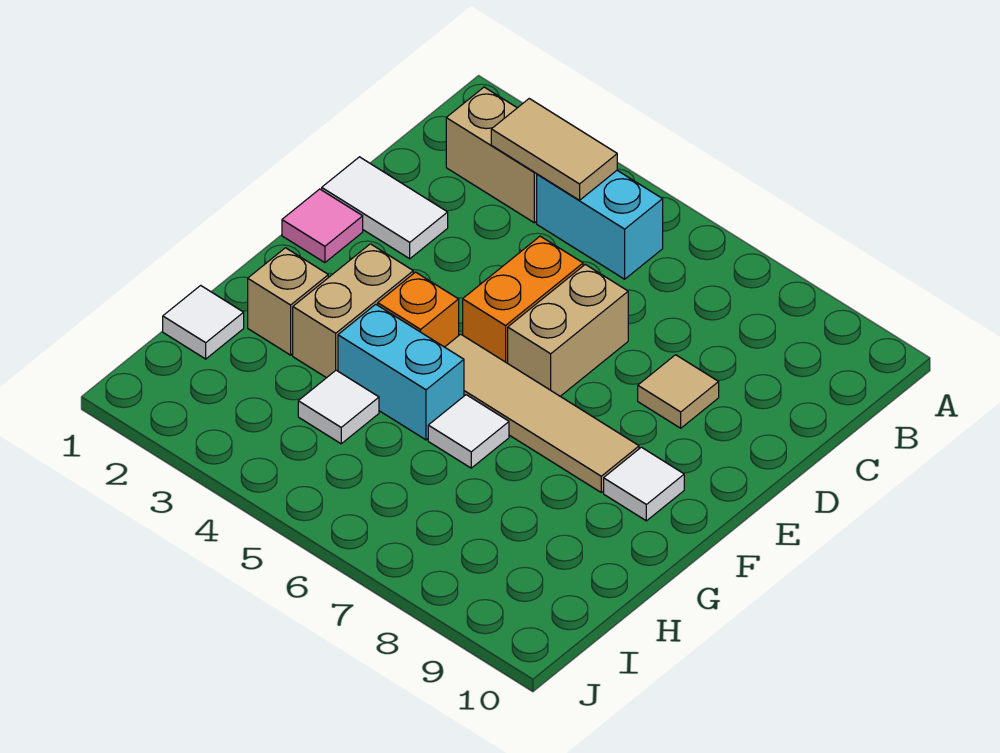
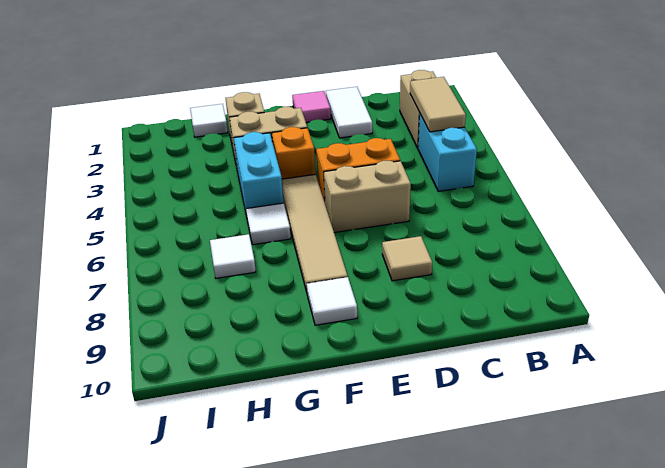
white tile H4 level 1 -> white tile H7 level 1

